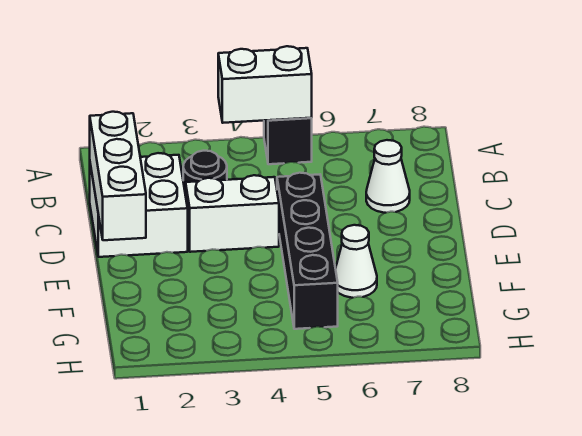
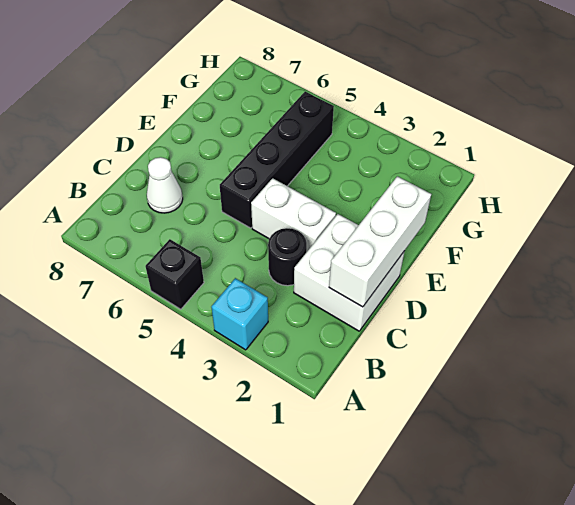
none -> cyan brick A3 level 1
white brick A4:A5 level 2 -> none
white cone F6 level 1 -> none

